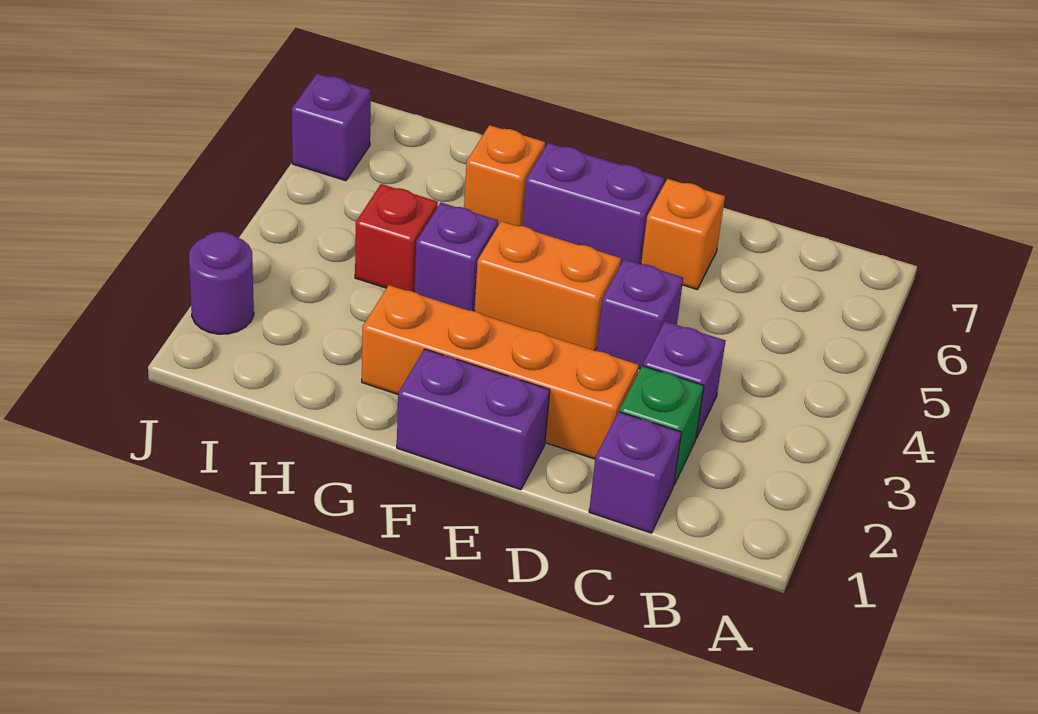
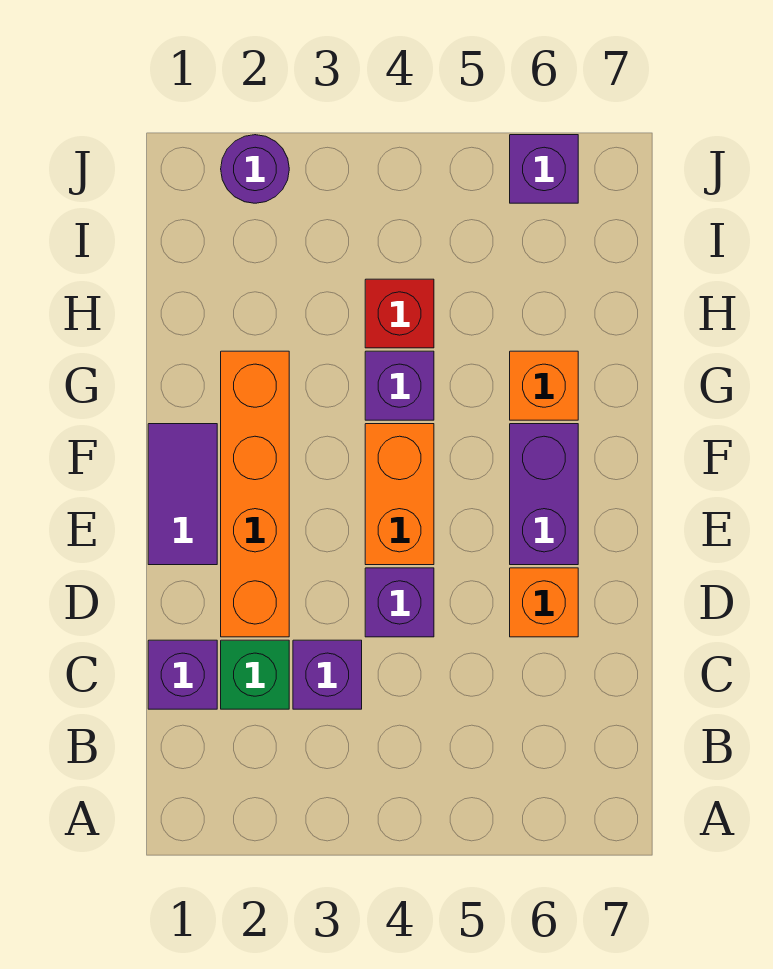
purple brick E1:F1 level 1 -> purple tile E1:F1 level 1

